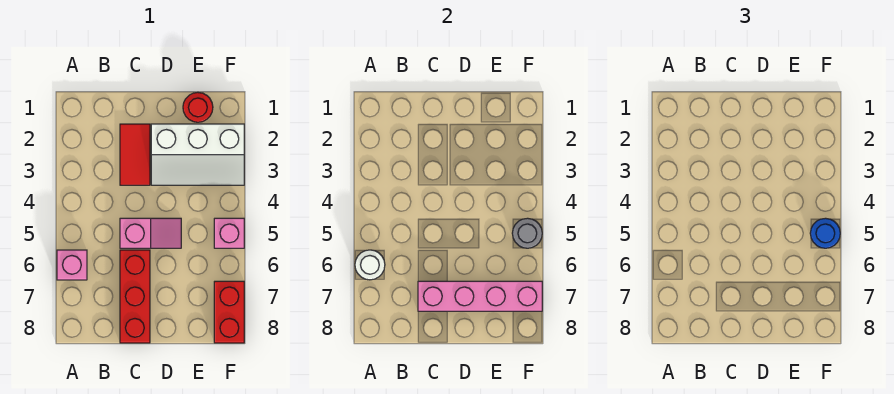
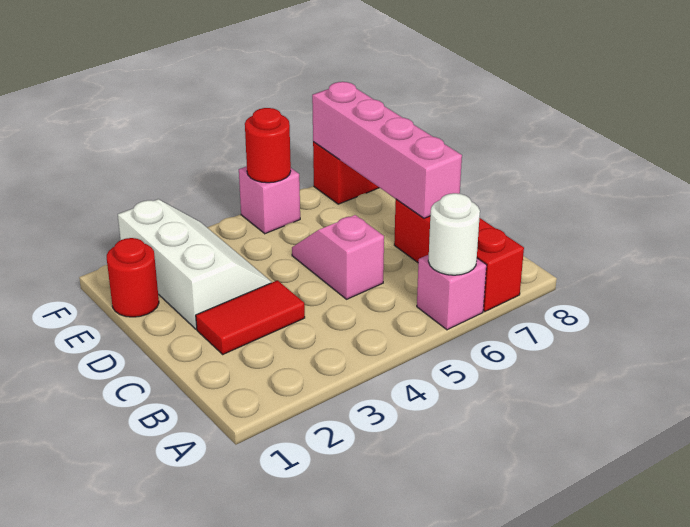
red brick C6:C8 level 1 -> red brick A7:C7 level 1
grey round brick F5 level 2 -> red round brick F5 level 2
blue round brick F5 level 3 -> none

